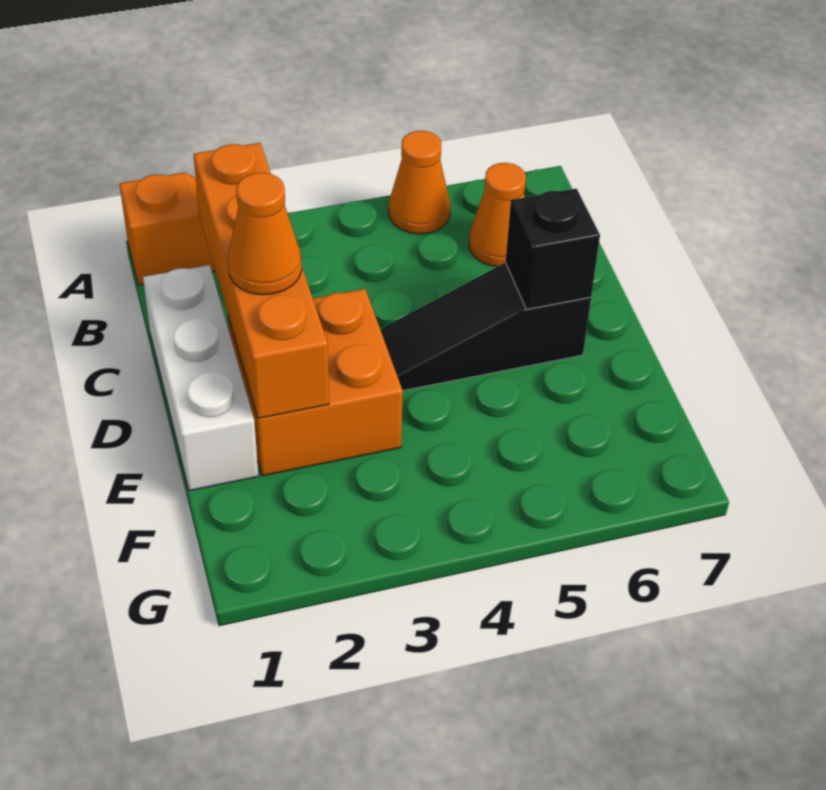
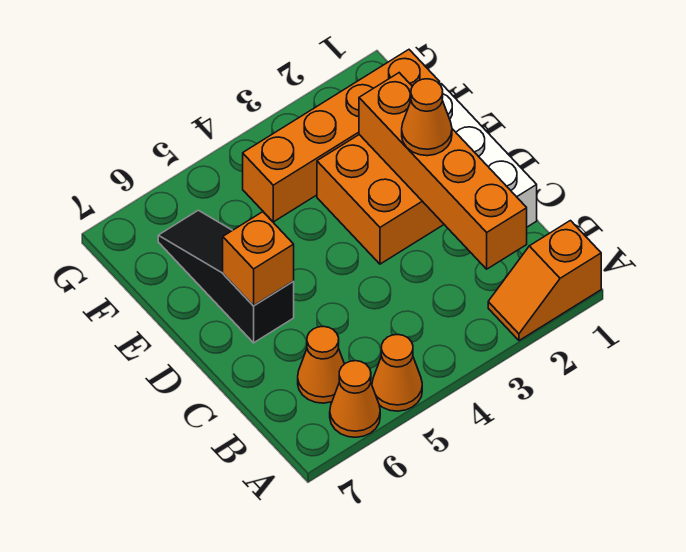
none -> orange cone A6 level 1
black slope D4:D6 level 1 top 6 -> black slope D6:F6 level 1 top D
black brick D6 level 2 -> orange brick D6 level 2
none -> orange brick F1:F4 level 1

